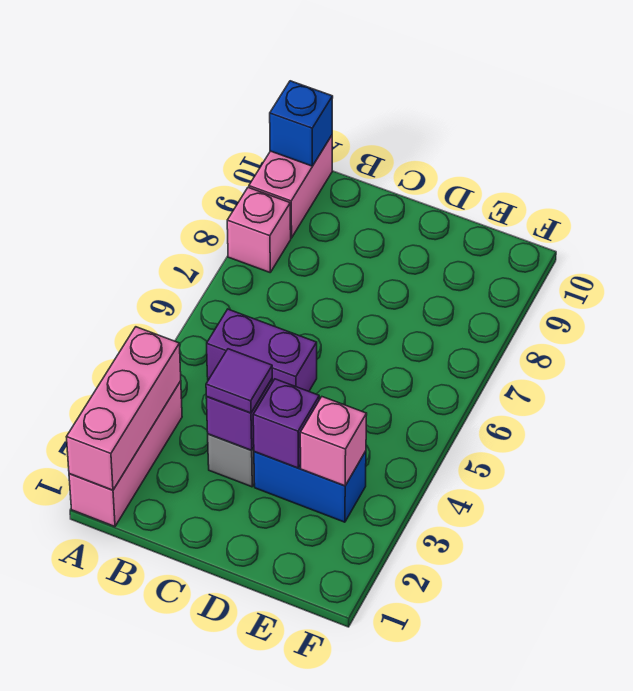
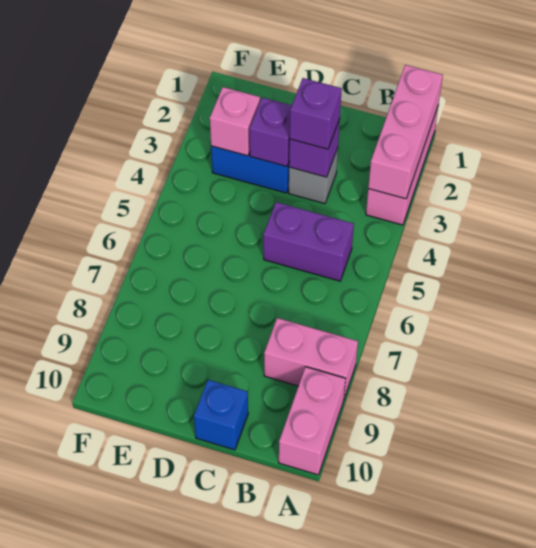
pink brick A8 level 1 -> pink brick A8:B8 level 1
blue brick A10 level 2 -> blue brick C10 level 1
purple tile C3 level 3 -> purple brick C3 level 3

